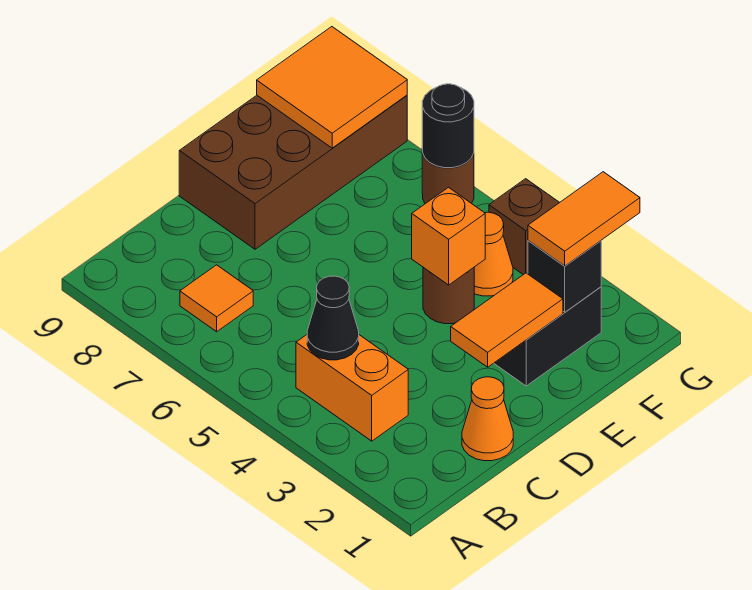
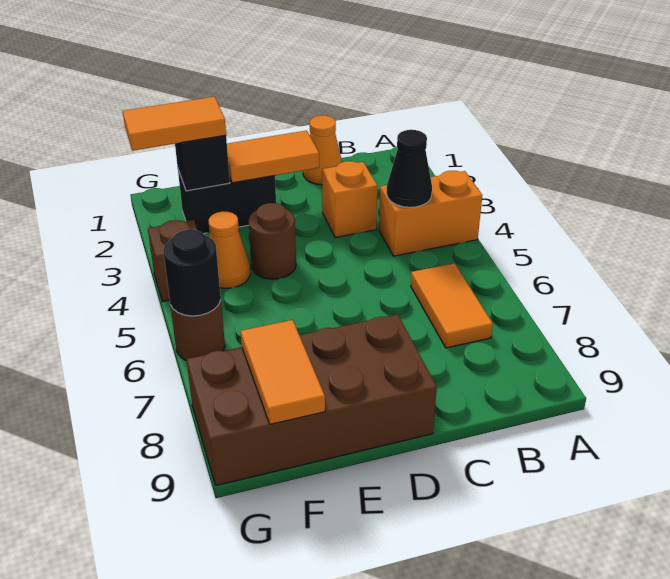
orange brick B3:B4 level 1 -> orange brick A4:B4 level 1
orange tile B7 level 1 -> orange tile B6:B7 level 1
orange brick E4 level 2 -> orange brick C3 level 1
orange tile F8:G9 level 2 -> orange tile F8:F9 level 2

